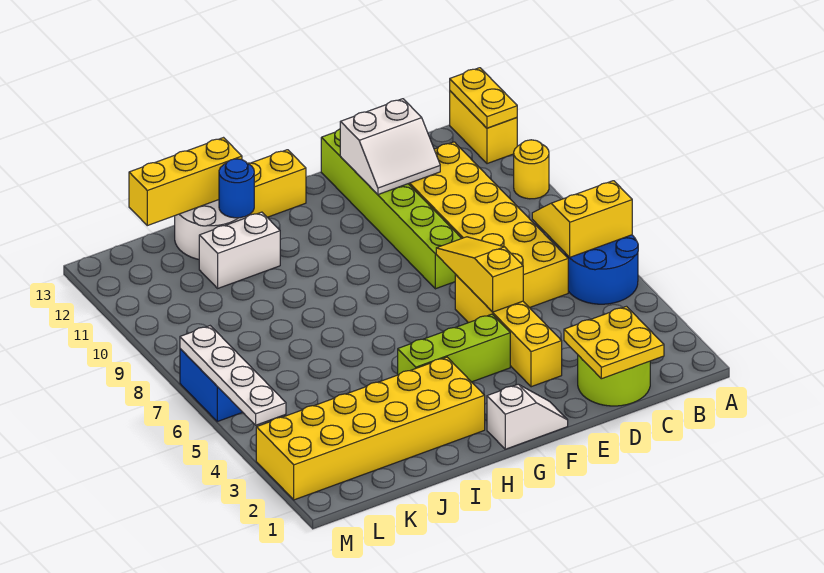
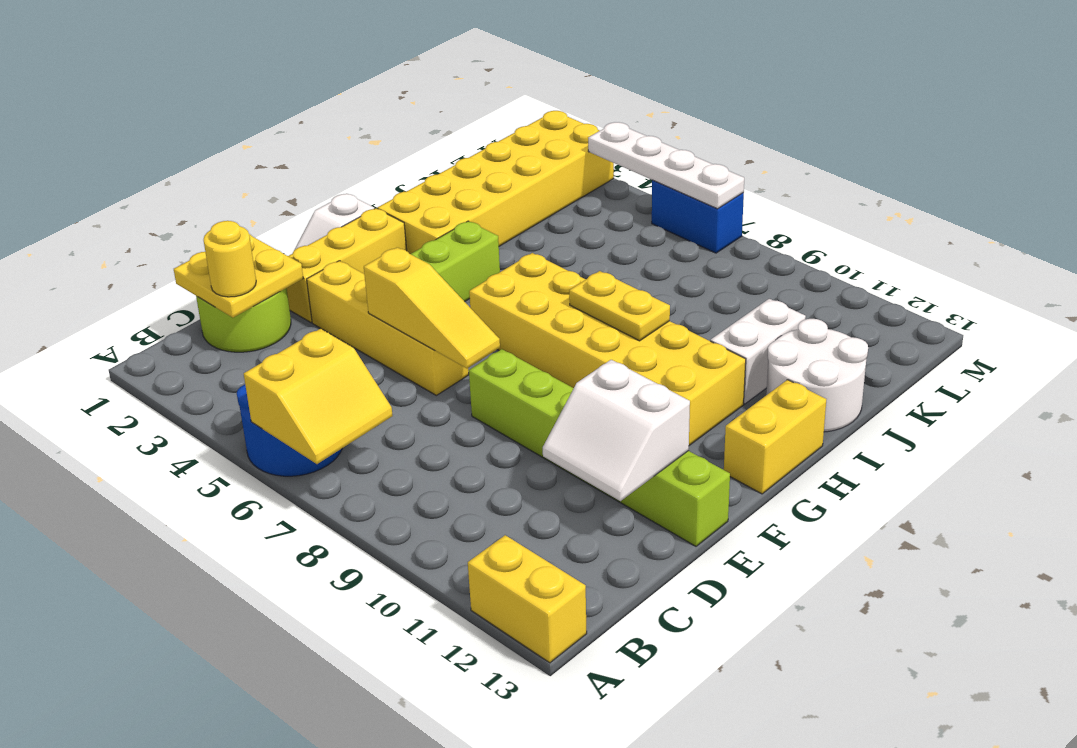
yellow round brick A10 level 1 -> yellow round brick C2 level 3
yellow plate A12:A13 level 2 -> yellow plate H8:H9 level 2
yellow brick C6:D11 level 1 -> yellow brick G6:H11 level 1
white slope D11:E12 level 2 top 12 -> white slope D11:E12 level 2 top E
blue round brick I12 level 2 -> none
yellow brick I13:K13 level 2 -> yellow brick E2:G2 level 1

